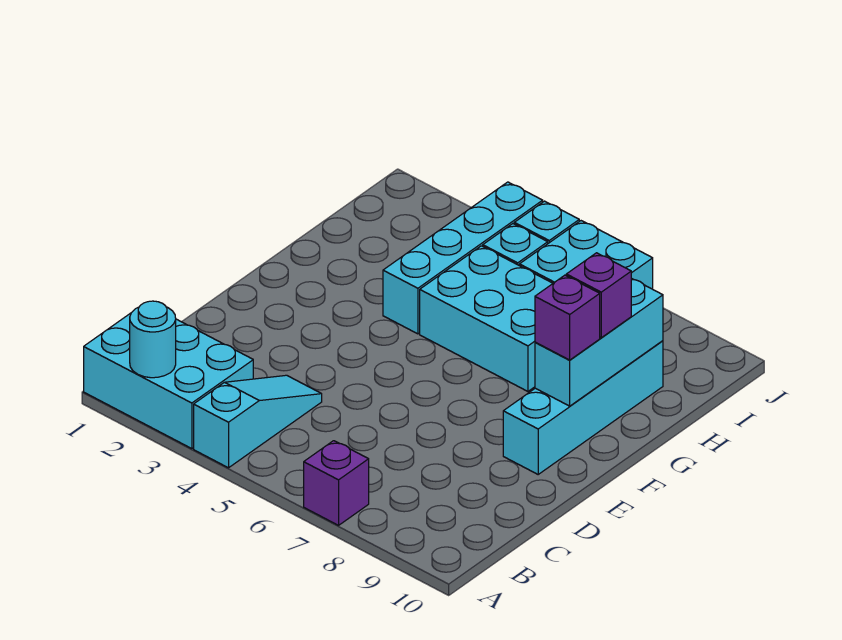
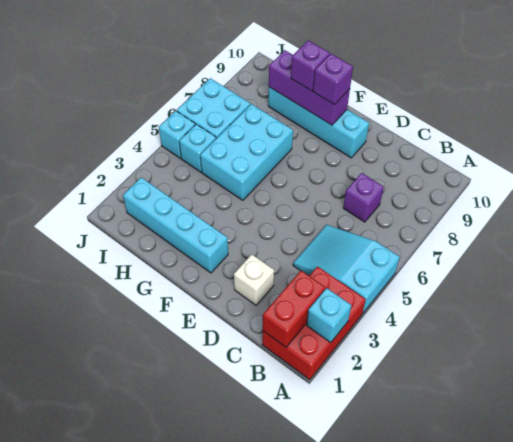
cyan brick A1:B3 level 1 -> red brick A1:B3 level 1
cyan round brick A2 level 2 -> cyan brick A2 level 2
cyan slope A4:C4 level 1 top A -> cyan slope A4:C5 level 1 top A
purple brick A7 level 1 -> purple brick C7 level 1
none -> red brick B1:B2 level 2
none -> white brick D2 level 1
cyan brick F9:H9 level 2 -> purple brick F9:H9 level 2
cyan brick G4:J4 level 1 -> cyan brick F2:I2 level 1

